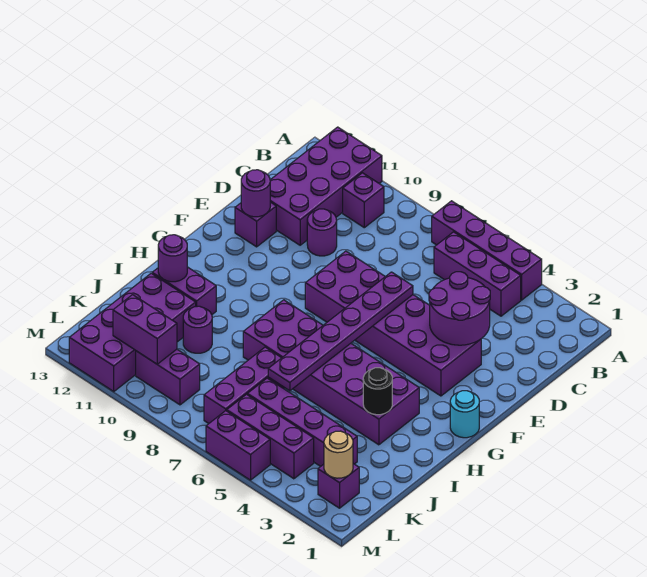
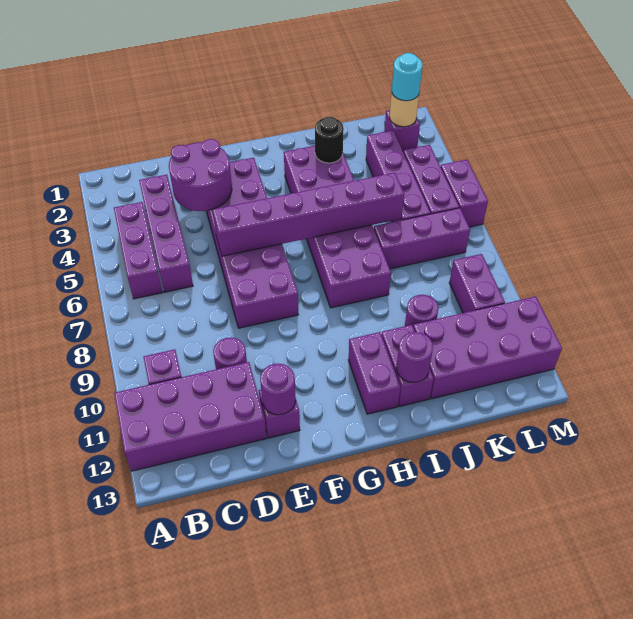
purple brick A4:A7 level 1 -> purple brick C3:C6 level 1
purple plate E6:J6 level 2 -> purple brick E6:J6 level 2
cyan round brick G1 level 1 -> cyan round brick L2 level 3
purple brick L10:L11 level 2 -> purple brick H11:H12 level 1

